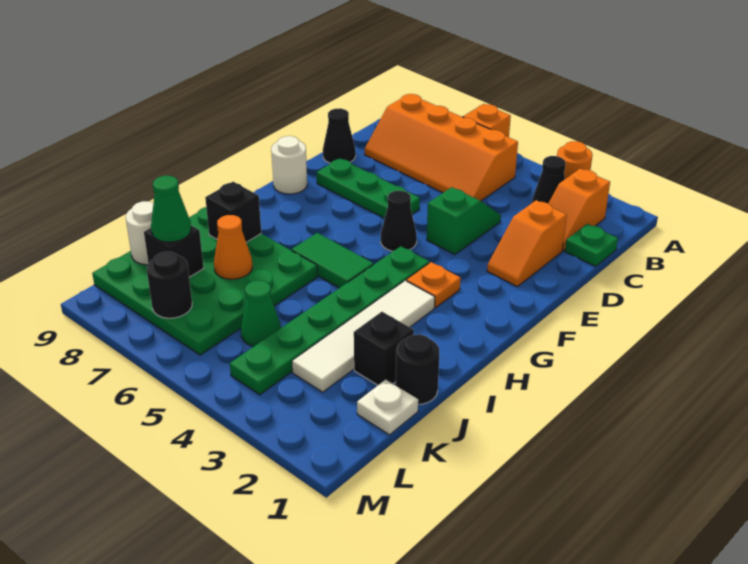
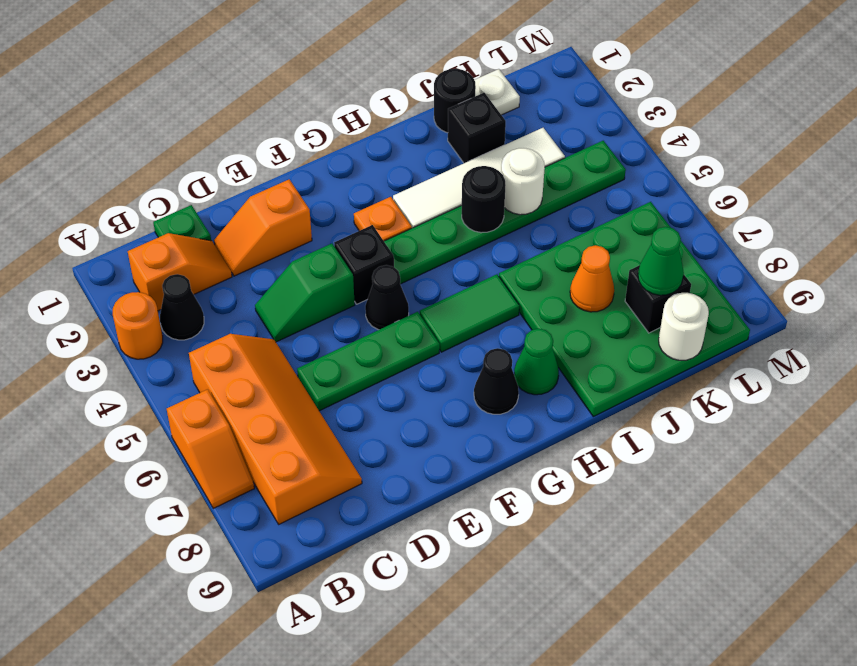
orange slope D2:E2 level 1 top D -> orange slope D2:E2 level 1 top E
black cone D9 level 1 -> black cone G8 level 1
green plate E6:E8 level 1 -> green plate D6:F6 level 1
white round brick F9 level 1 -> white round brick J4 level 2
green tile H5:H6 level 1 -> green tile G6:H6 level 1
black brick I8 level 2 -> black brick F4 level 1
green cone K5 level 1 -> green cone H8 level 1
black round brick L7 level 2 -> black round brick I4 level 2

